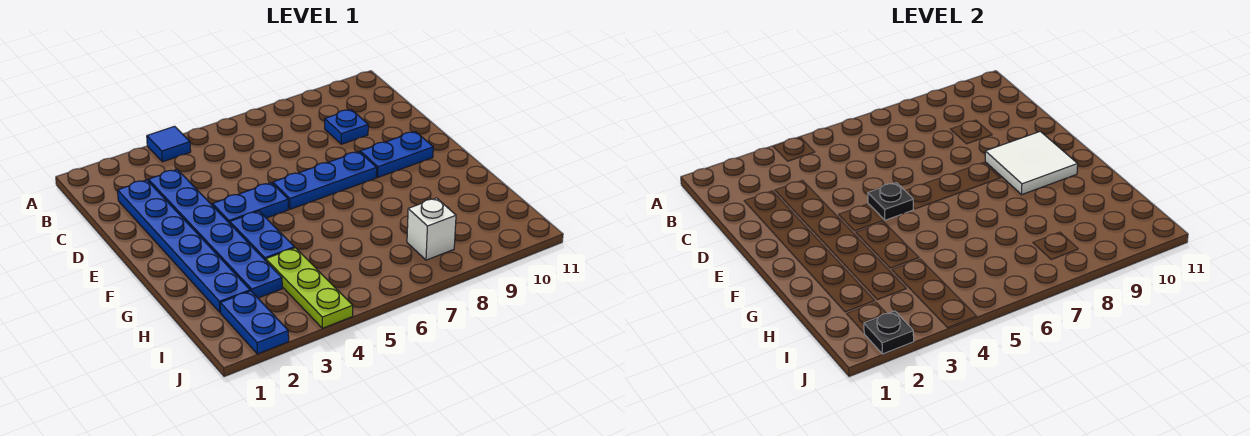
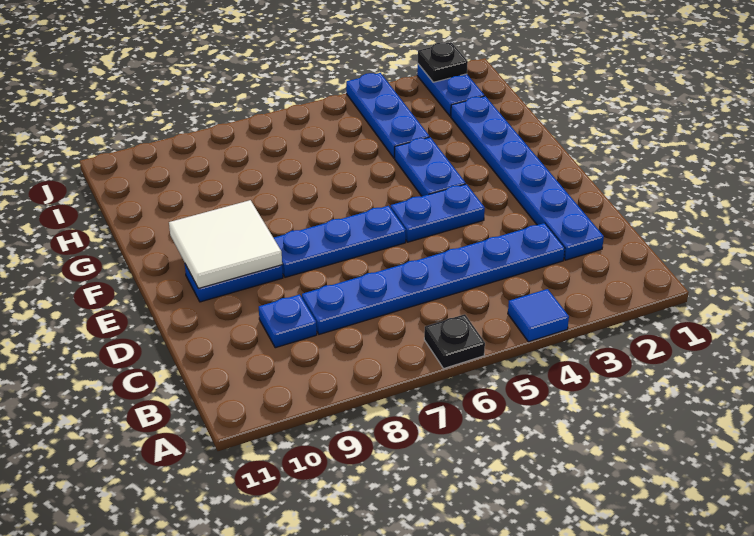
blue plate C3:H3 level 1 -> blue plate C3:C8 level 1
black plate E5 level 2 -> black plate A6 level 1
lime plate H4:J4 level 1 -> blue plate H4:J4 level 1
white brick I8 level 1 -> none

